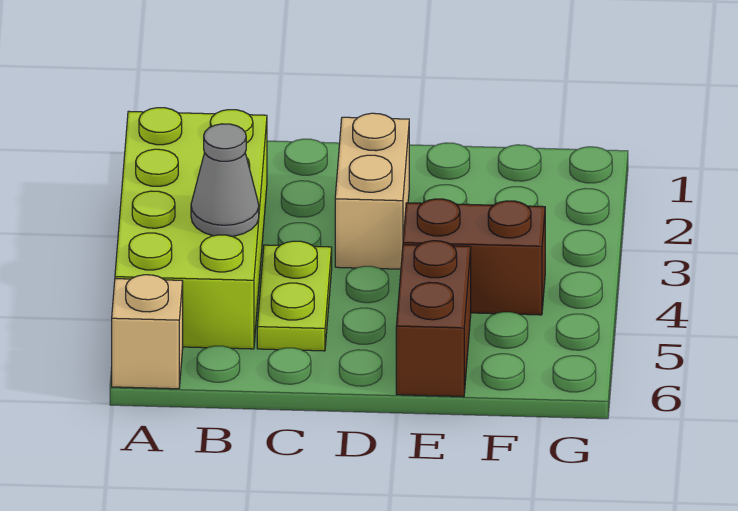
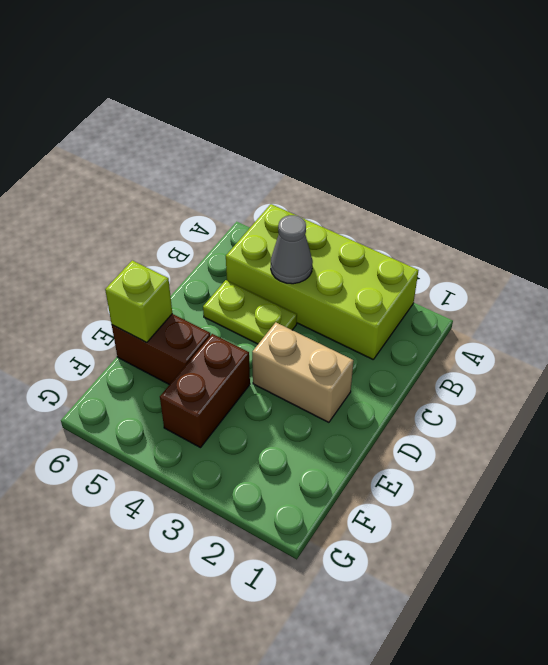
tan brick A6 level 1 -> none
none -> lime brick E6 level 2

